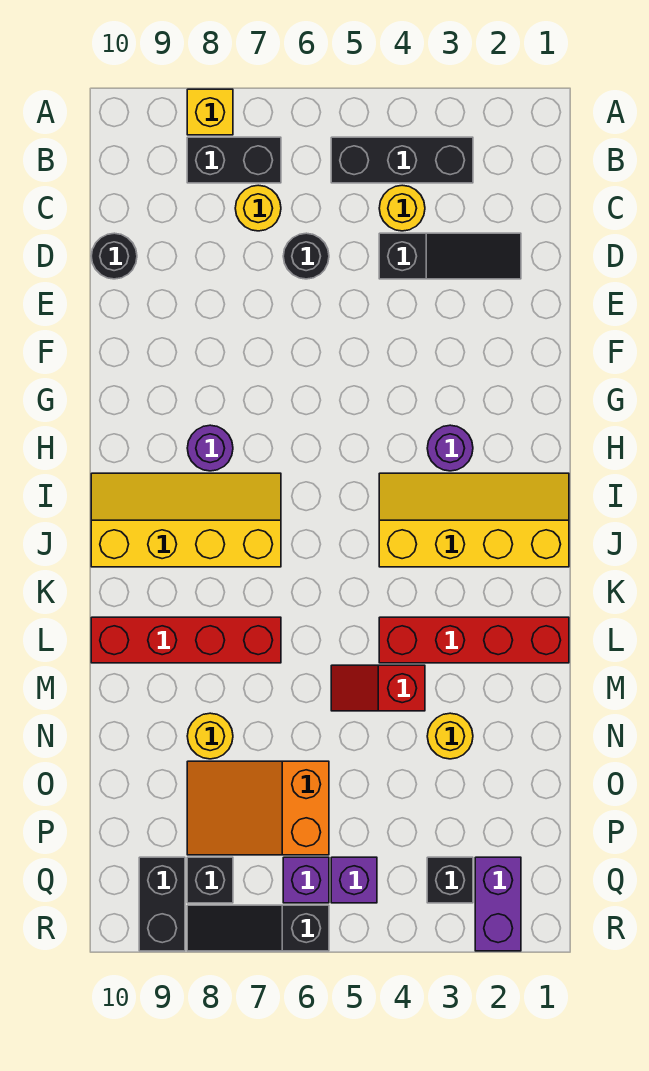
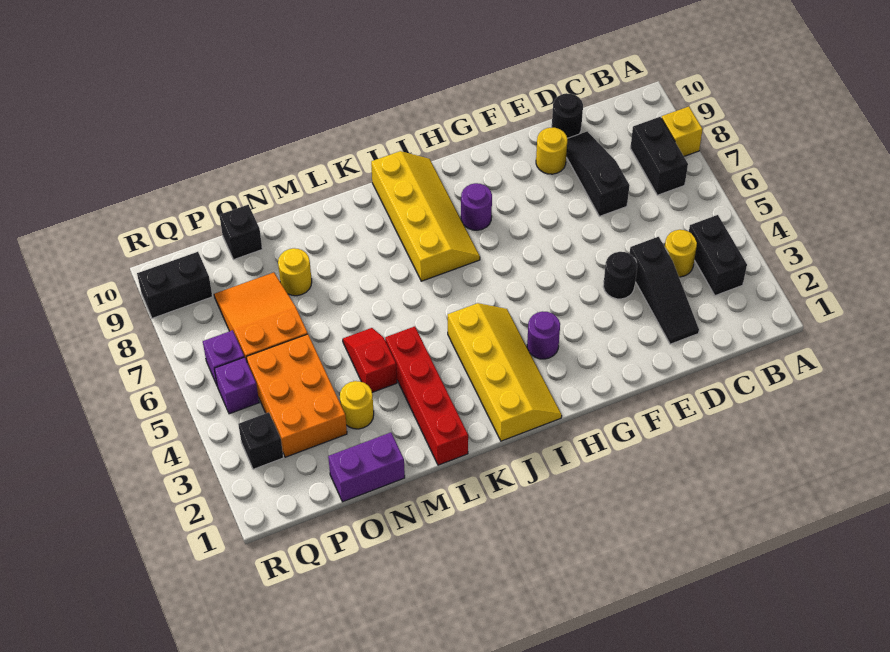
black brick B3:B5 level 1 -> black brick B3:B4 level 1
yellow round brick C7 level 1 -> yellow round brick E9 level 1
black round brick D6 level 1 -> black round brick E4 level 1
red brick L7:L10 level 1 -> none
none -> orange brick O3:P5 level 1
purple brick Q2:R2 level 1 -> purple brick N1:O1 level 1
black brick Q8 level 1 -> black brick O10 level 1
black slope R6:R8 level 1 top 6 -> black slope D7:D9 level 1 top 7

